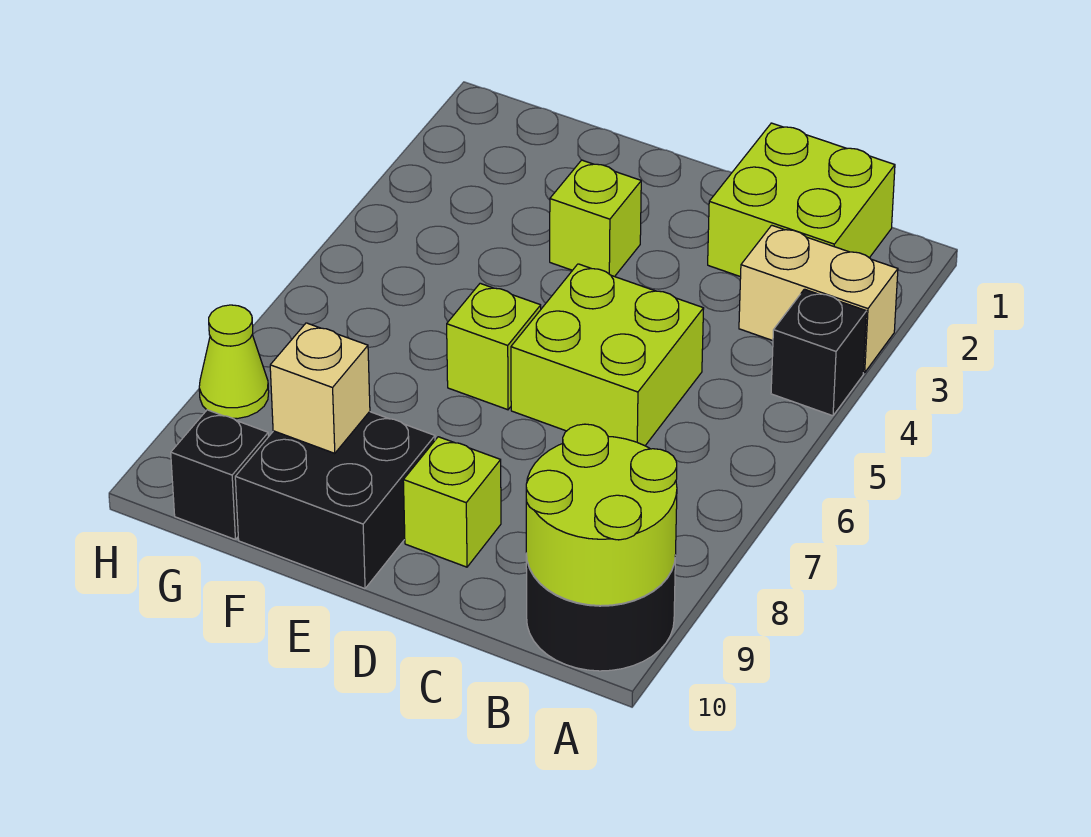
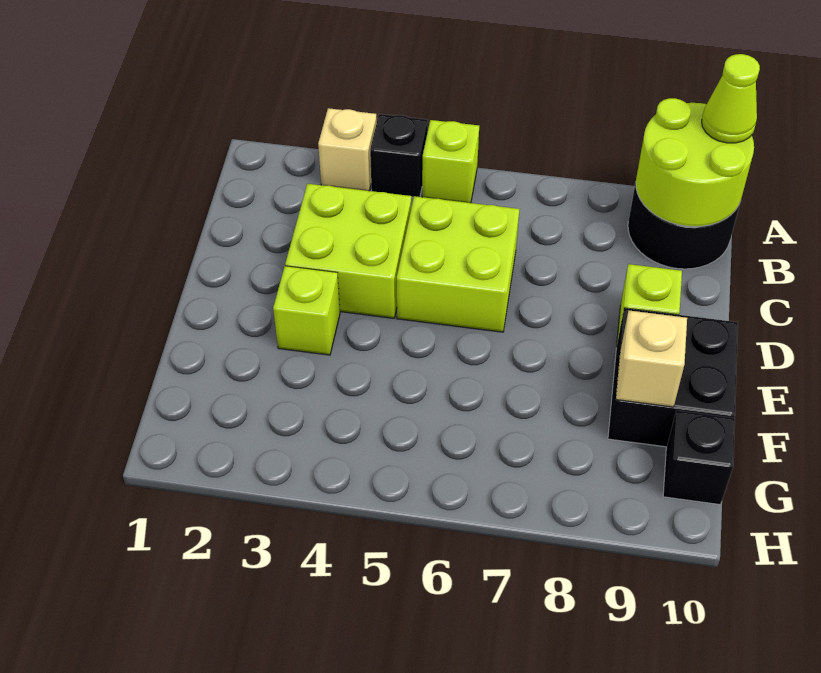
tan brick A3:B3 level 1 -> tan brick A3 level 1
lime brick B1:C2 level 1 -> lime brick C3:D4 level 1
lime brick E6 level 1 -> lime brick A5 level 1
lime cone H8 level 1 -> lime cone A10 level 3

